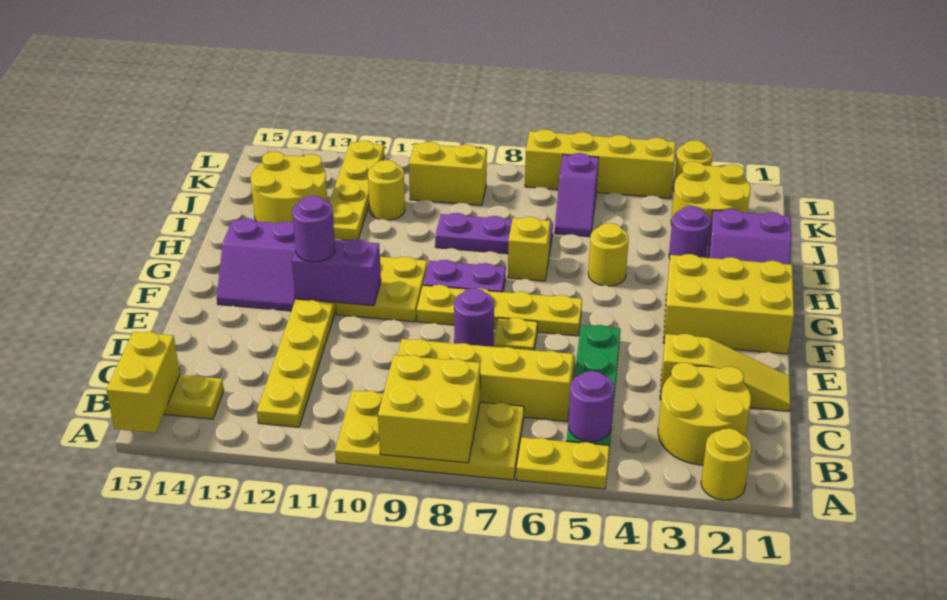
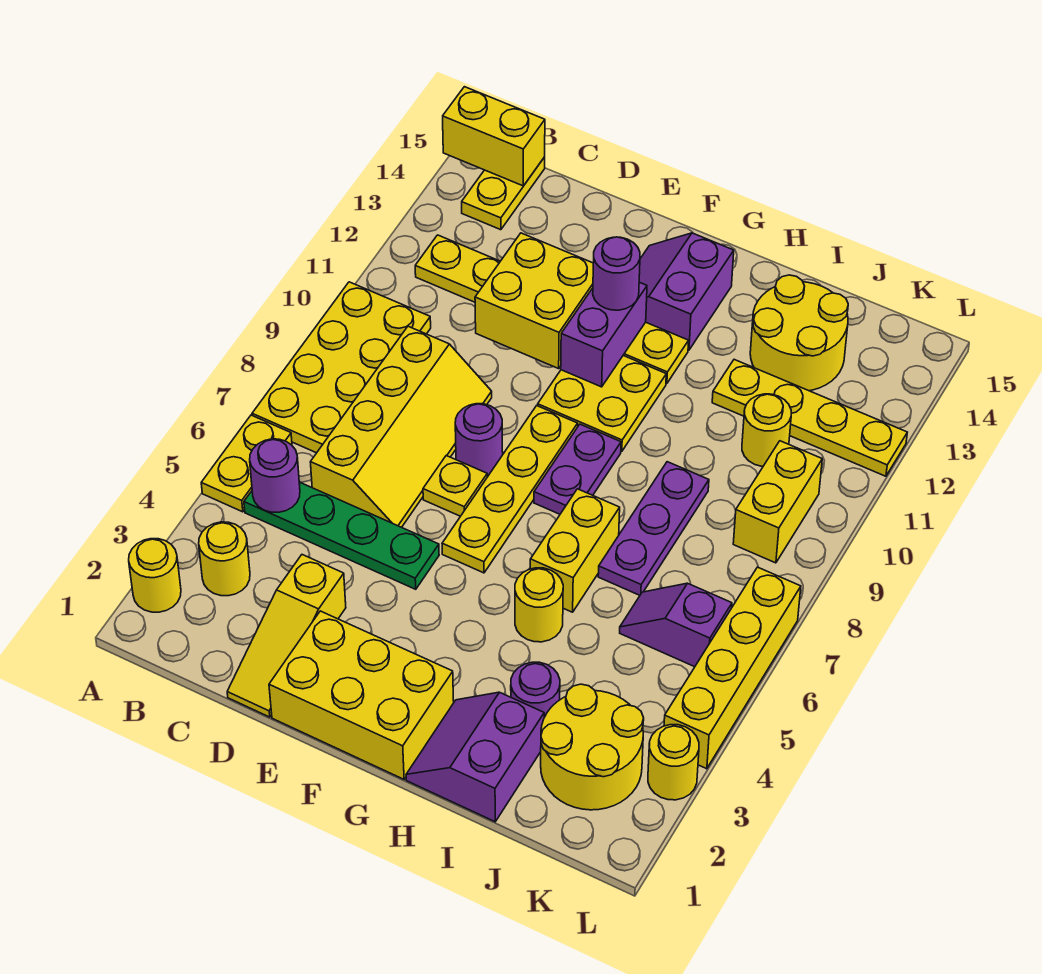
yellow brick A8:B9 level 2 -> yellow brick D11:E12 level 2
yellow round brick B2:C3 level 1 -> yellow round brick B3 level 1
yellow brick F1:G3 level 1 -> yellow brick E1:G2 level 1
yellow brick H7 level 1 -> yellow brick H6:H7 level 1

